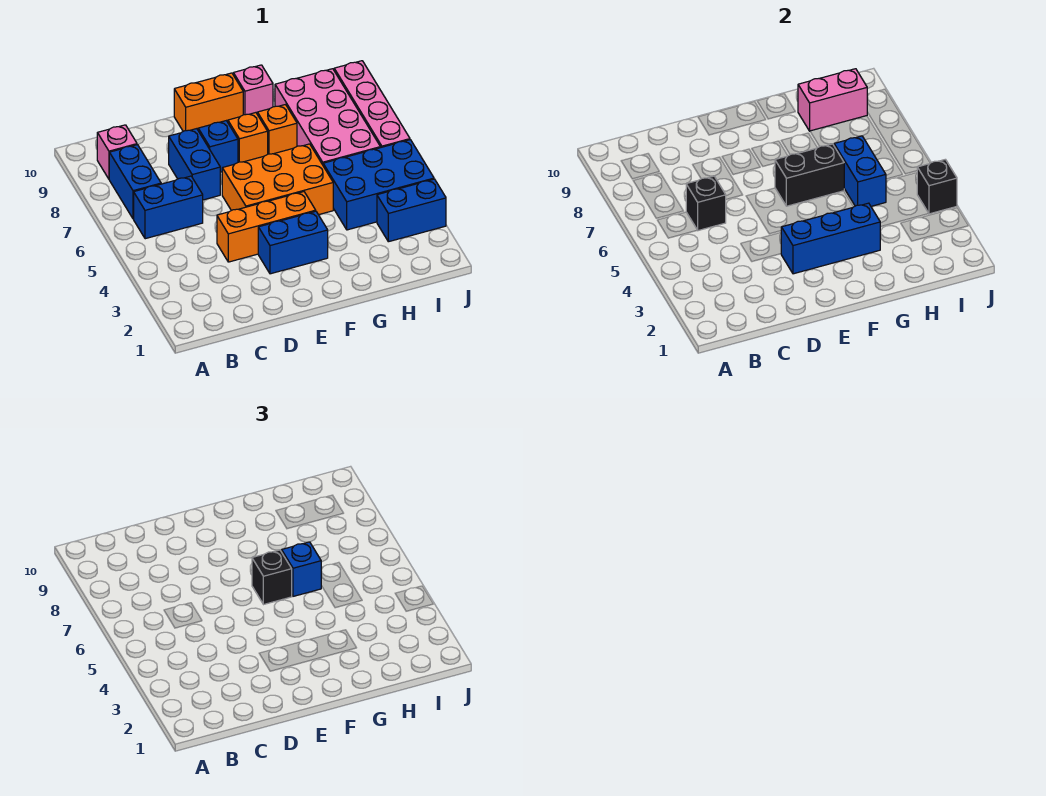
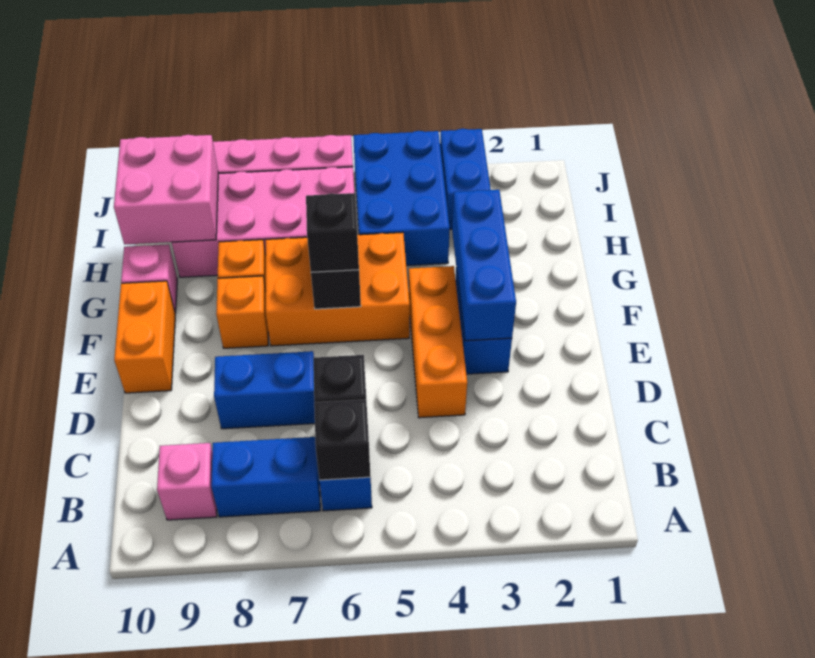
orange brick E5:G6 level 1 -> orange brick F5:G7 level 1
blue brick E8 level 1 -> none
blue brick G6 level 3 -> none
blue brick H5:H6 level 2 -> none
pink brick H9:I9 level 2 -> pink brick H9:I10 level 2
black brick J4 level 2 -> black brick B6 level 2

